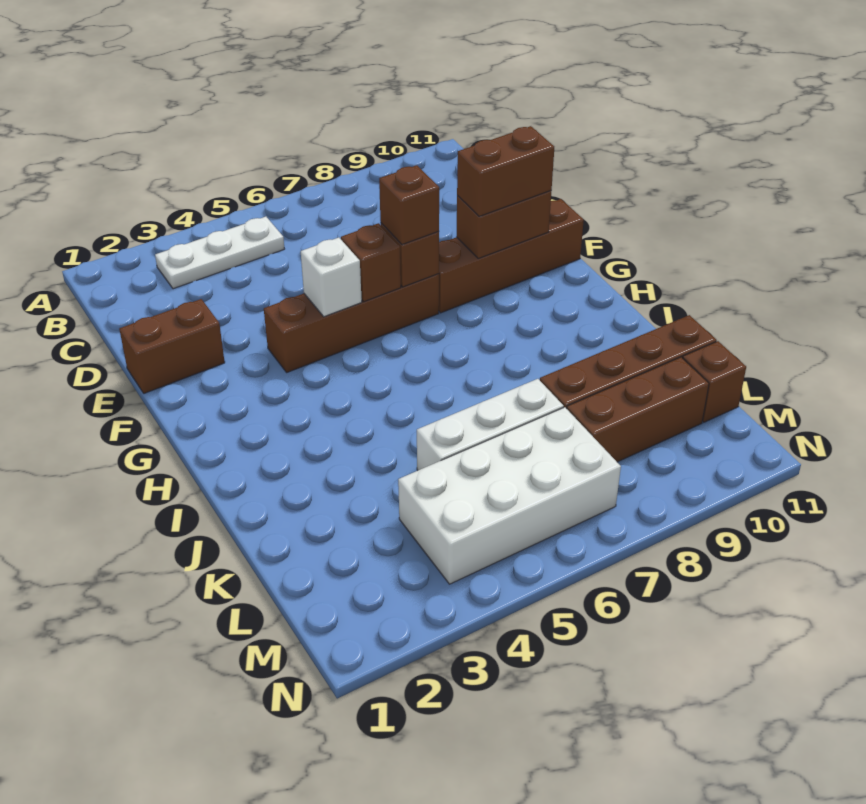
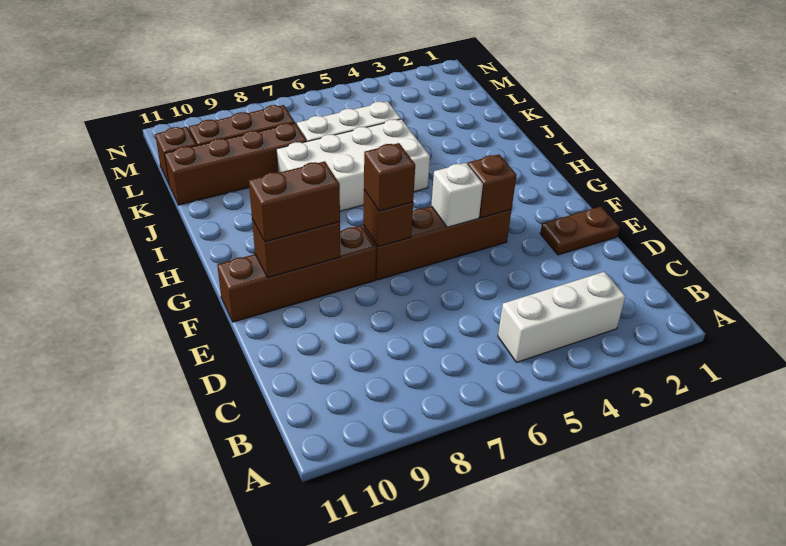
white plate B3:B5 level 1 -> white brick B3:B5 level 1
brown brick E1:E2 level 1 -> brown plate E1:E2 level 1
brown brick F6 level 2 -> brown brick F4 level 2
white brick L4:M7 level 1 -> white brick I5:J8 level 1

